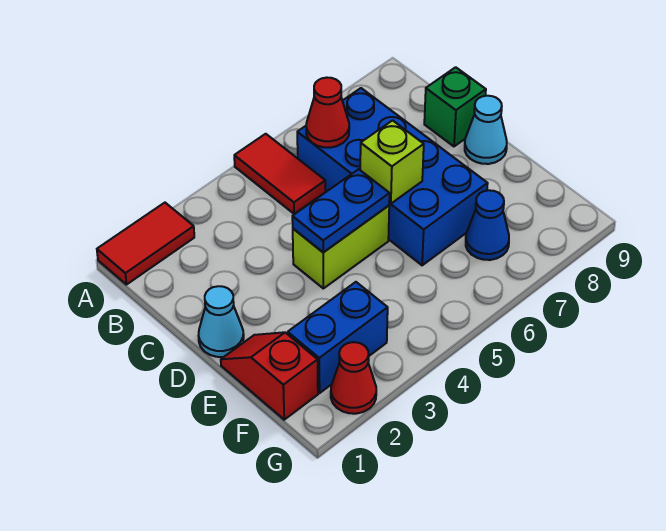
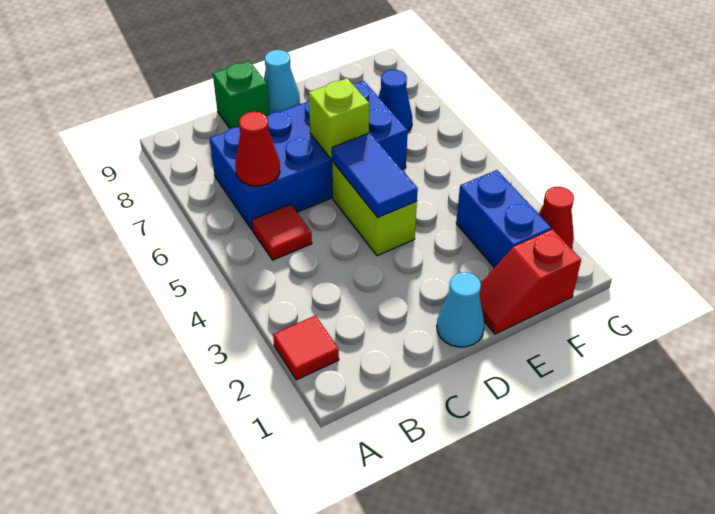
red tile A1:A2 level 1 -> red tile A2 level 1
red tile A5:B5 level 1 -> red tile B5 level 1
blue plate D4:D5 level 2 -> blue tile D4:D5 level 2

